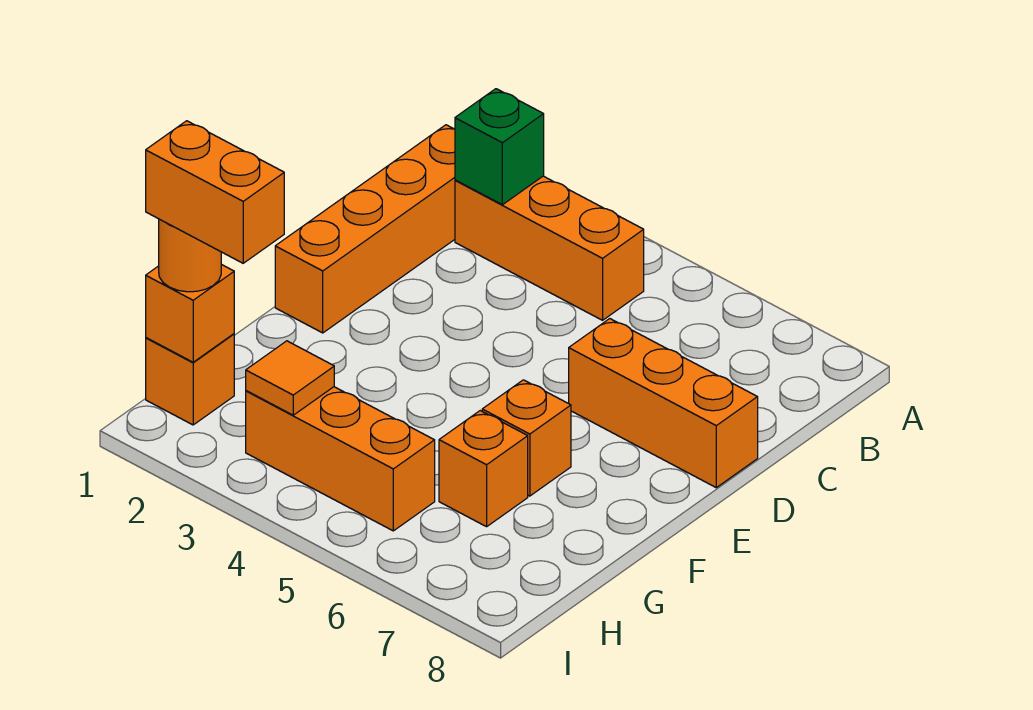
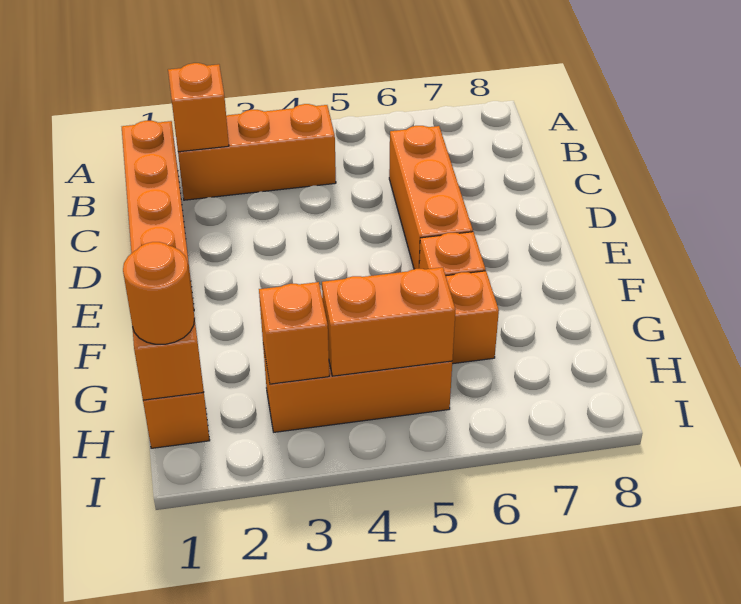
green brick B2 level 2 -> orange brick B2 level 2
orange brick D6:D8 level 1 -> orange brick C6:E6 level 1
orange brick H1:H2 level 4 -> orange brick H4:H5 level 2
orange tile H3 level 2 -> orange brick H3 level 2

